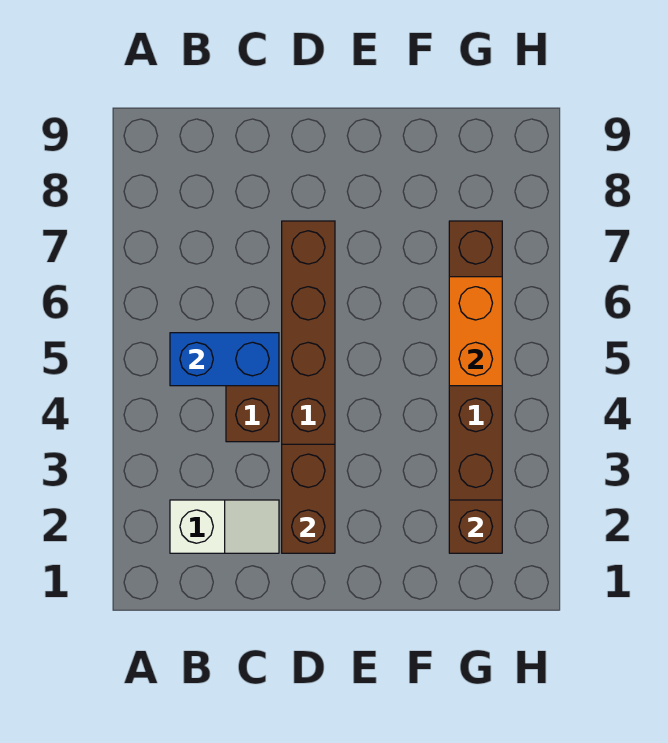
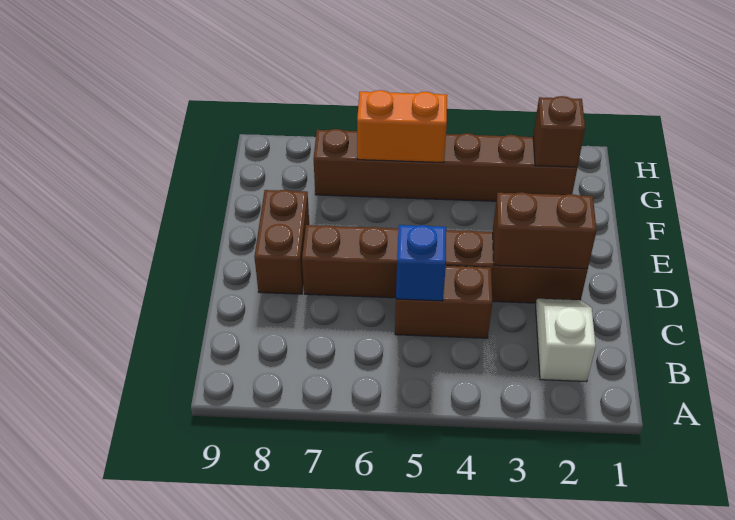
blue brick B5:C5 level 2 -> blue brick C5 level 2
none -> brown brick D8:E8 level 1

